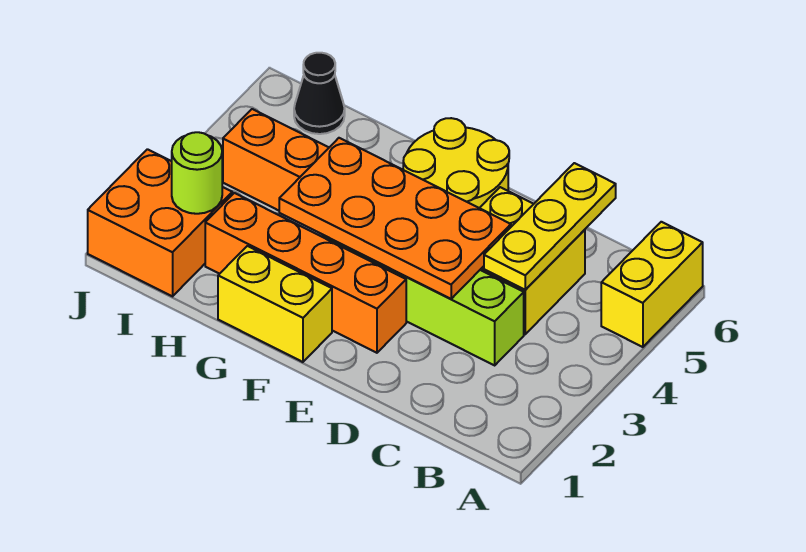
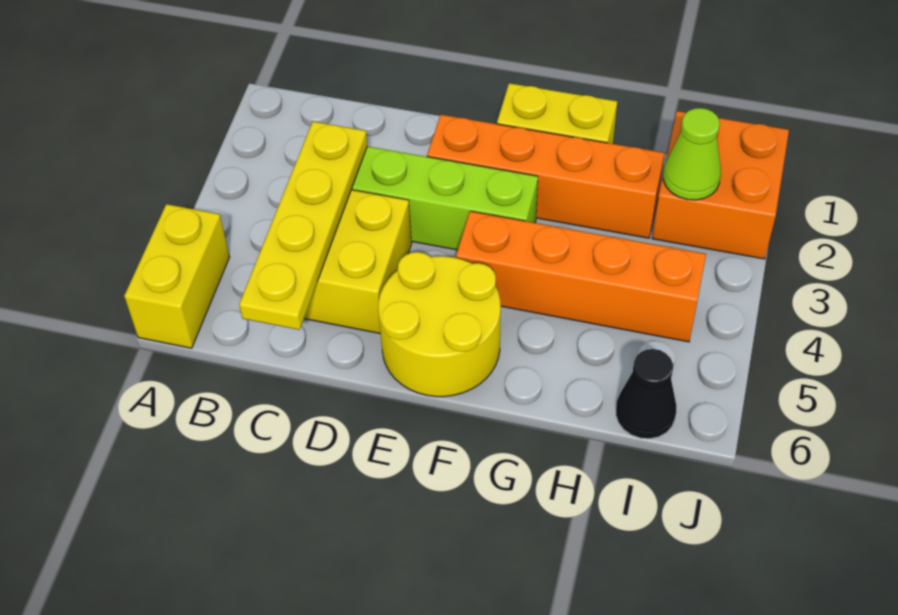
yellow plate C4:C6 level 2 -> yellow plate C3:C6 level 2
orange plate D3:G4 level 2 -> none
lime round brick I2 level 2 -> lime cone I2 level 2

